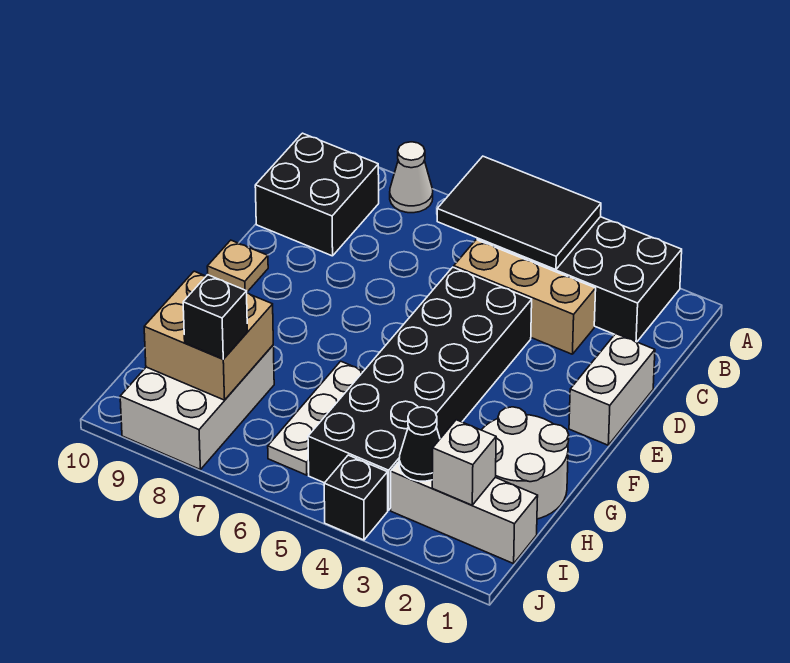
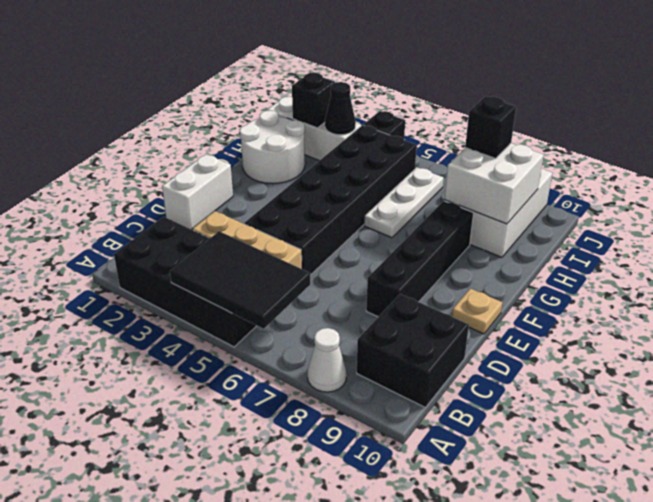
none -> black brick D8:G8 level 1
tan brick H8:I9 level 2 -> white brick H8:I9 level 2
white brick I2 level 2 -> black brick I2 level 2

